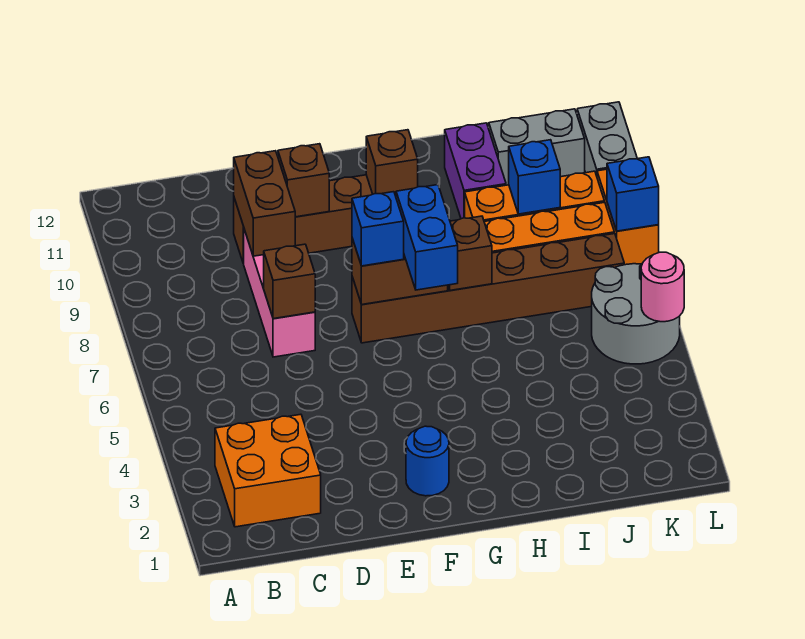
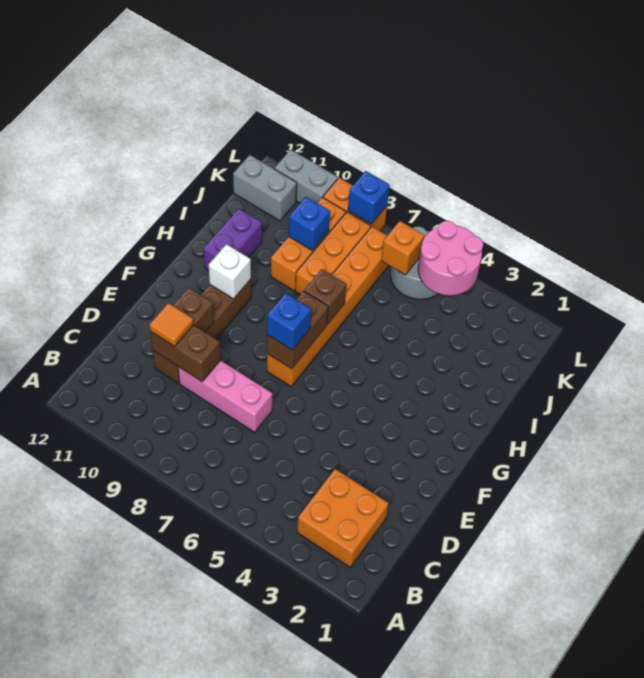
brown brick D7 level 2 -> none
none -> orange tile D10 level 3
blue round brick F2 level 1 -> none
brown brick F7:K7 level 1 -> orange brick F7:K7 level 1
blue brick G6:G7 level 3 -> none
brown brick G10 level 2 -> white brick G10 level 2
purple brick I10:I11 level 1 -> purple brick H11:I11 level 1
grey brick J11:K11 level 1 -> grey brick K11:K12 level 1
none -> orange brick K6 level 2
pink round brick L5 level 2 -> pink round brick K4:L5 level 2

